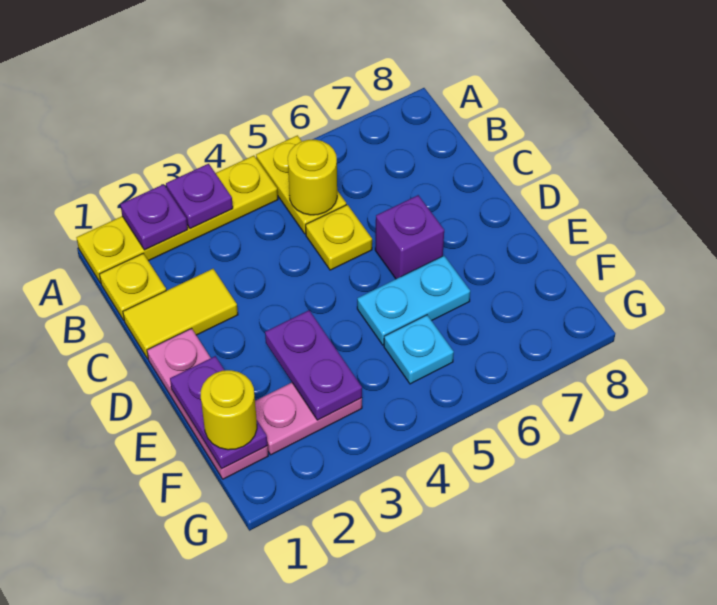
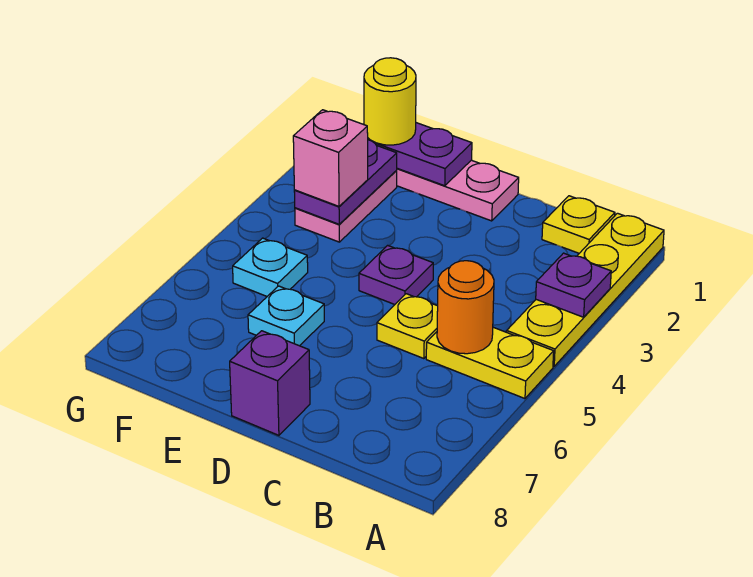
purple plate A2 level 2 -> purple plate D4 level 1
yellow round brick B5 level 2 -> orange round brick B5 level 2
yellow tile C1:C2 level 1 -> none
purple brick D6 level 1 -> purple brick D8 level 1
purple plate E3:F3 level 2 -> purple plate F2:F3 level 2
cyan plate E5:E6 level 1 -> cyan plate E6 level 1
none -> pink brick F3 level 3

